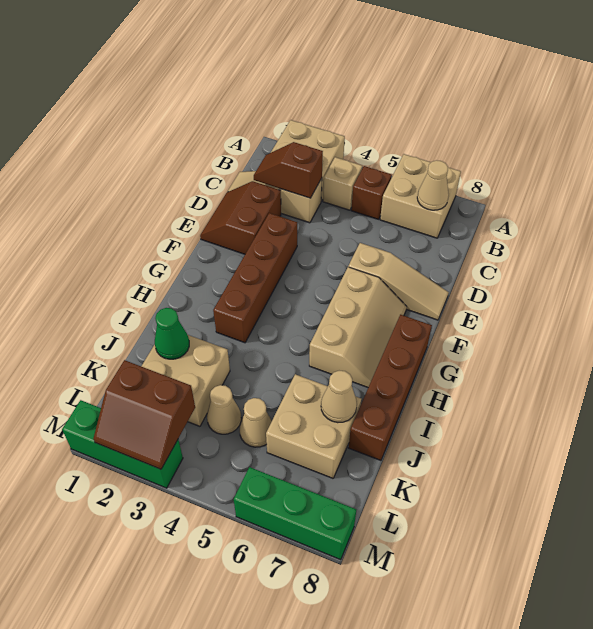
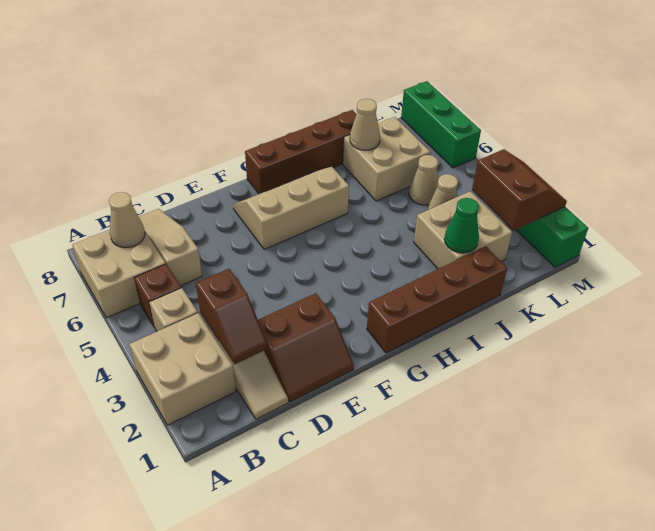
brown brick E3:H3 level 1 -> brown brick G1:J1 level 1
tan slope E6:E8 level 1 top 6 -> tan slope C6:C8 level 1 top 6

